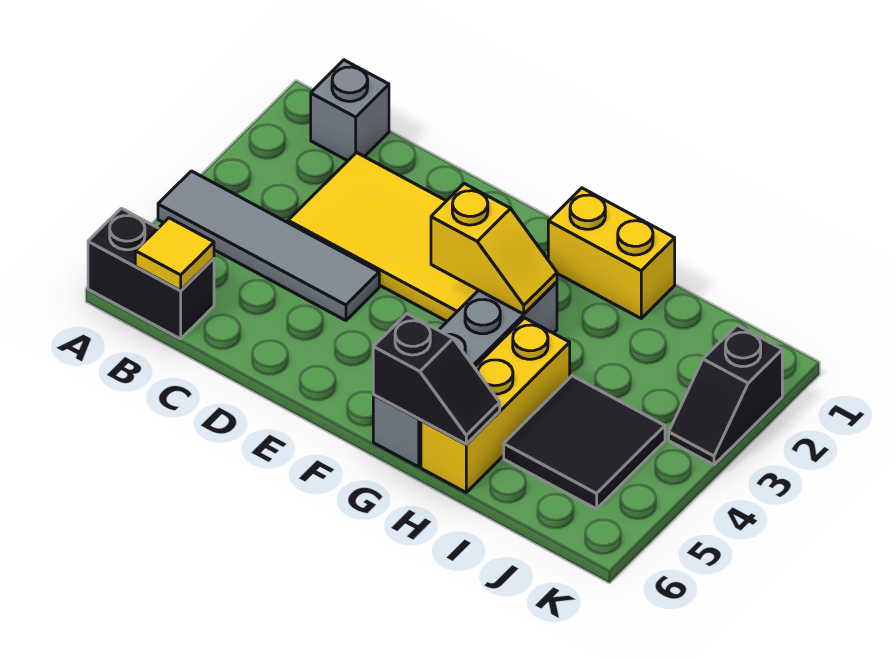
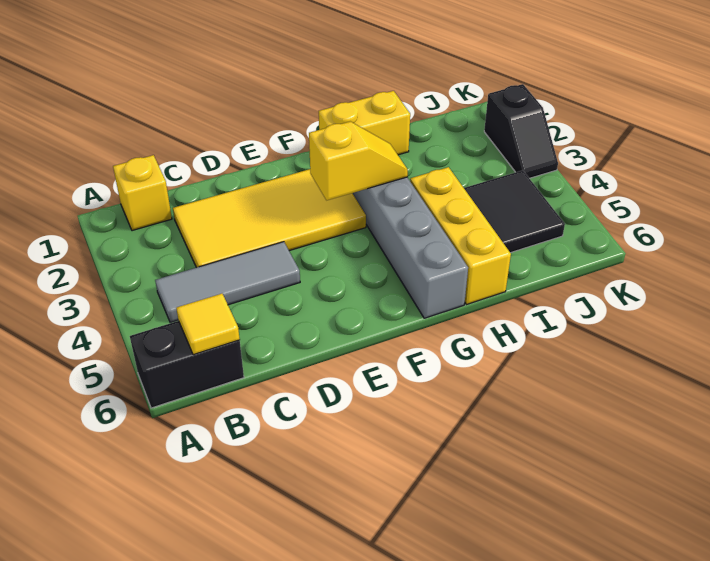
grey tile A4:D4 level 1 -> grey tile B4:D4 level 1
grey brick B1 level 1 -> yellow brick B1 level 1
black slope G6:H6 level 2 top G -> none

